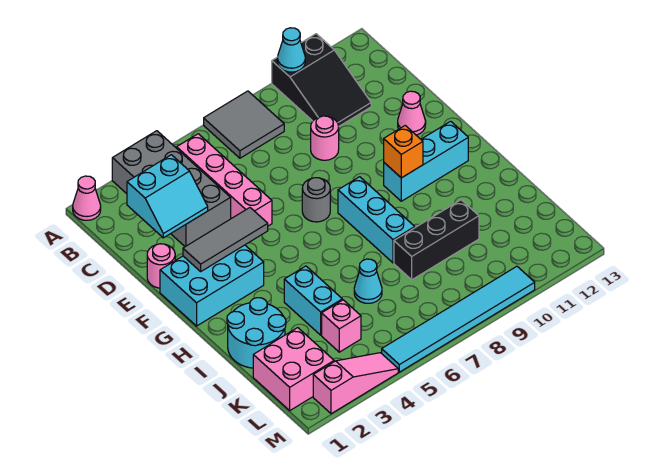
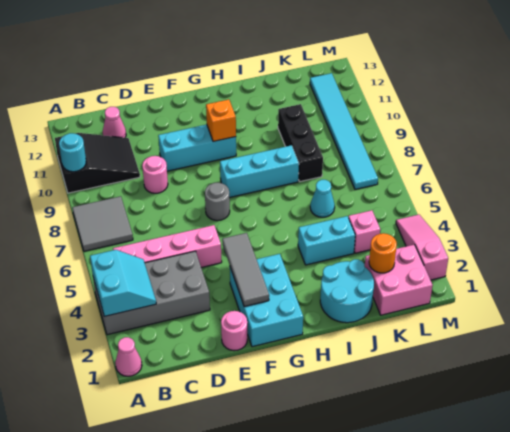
cyan cone A10 level 2 -> cyan round brick A10 level 2
cyan slope C2:D3 level 2 top C -> cyan slope A3:B4 level 2 top A
pink cone E12 level 1 -> pink cone C12 level 1
cyan brick G10:G12 level 1 -> cyan brick E10:G10 level 1
none -> orange round brick K2 level 2
cyan tile M5:M10 level 1 -> cyan tile L7:L12 level 1

